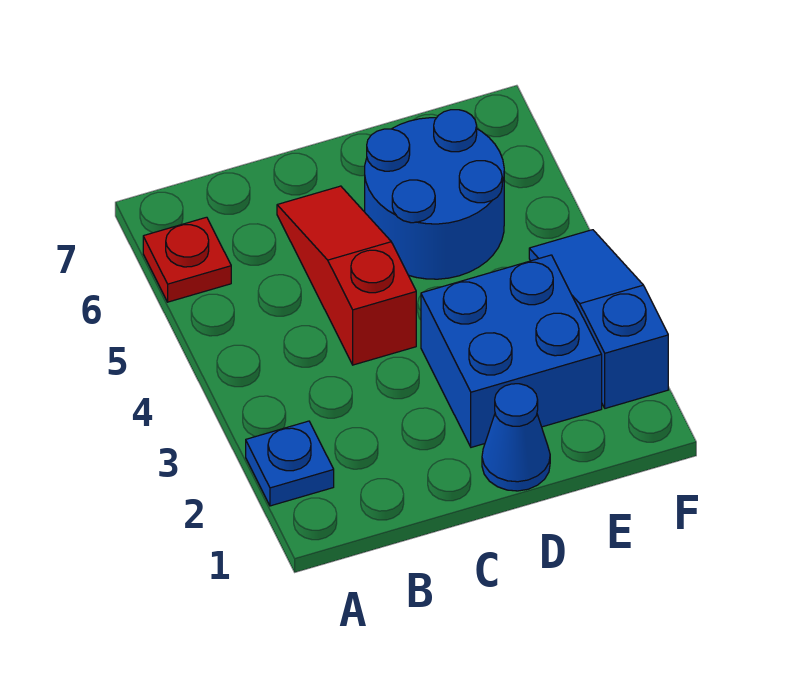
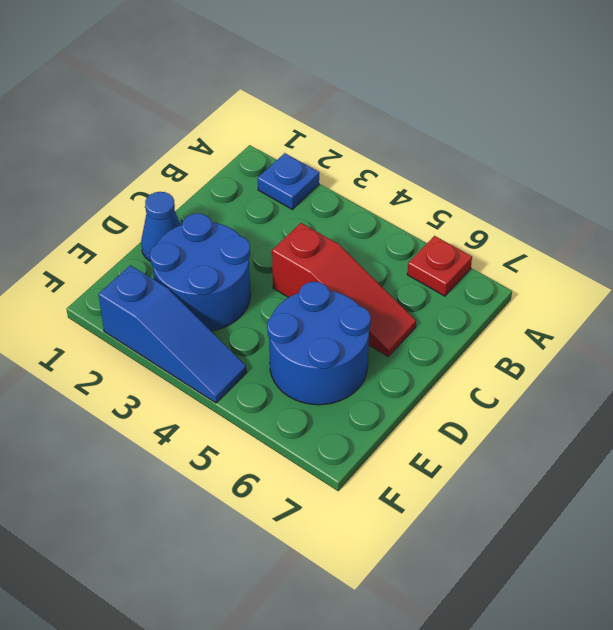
blue brick D2:E3 level 1 -> blue round brick D2:E3 level 1

